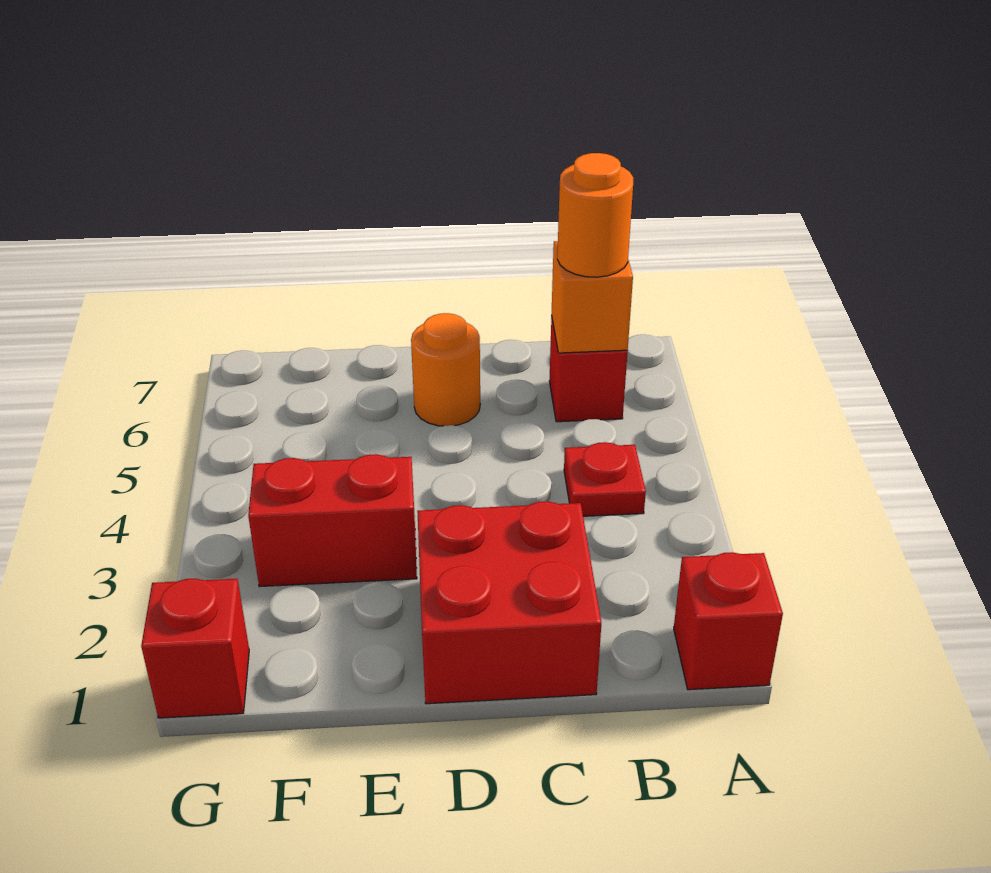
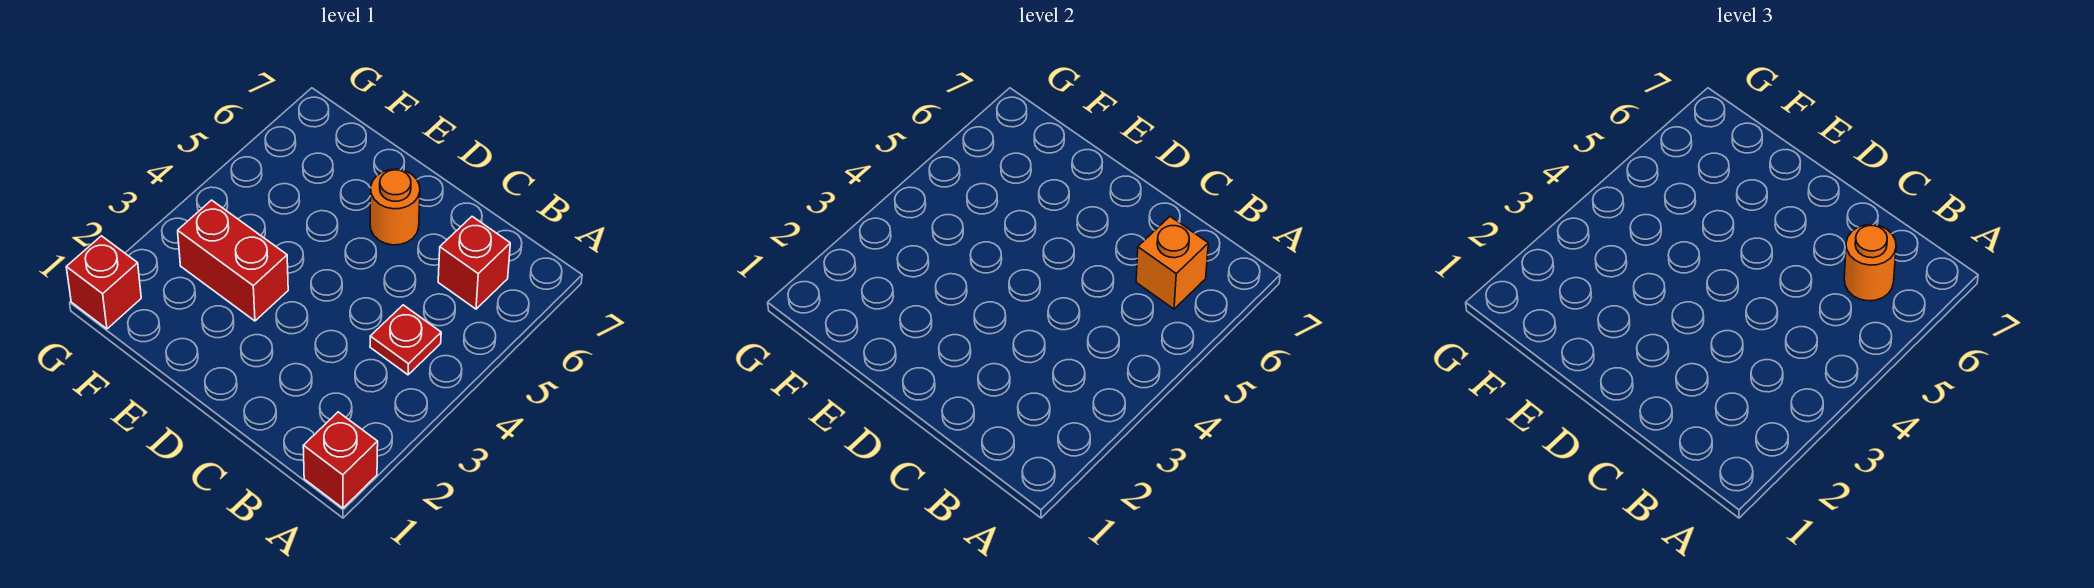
red brick C1:D2 level 1 -> none

